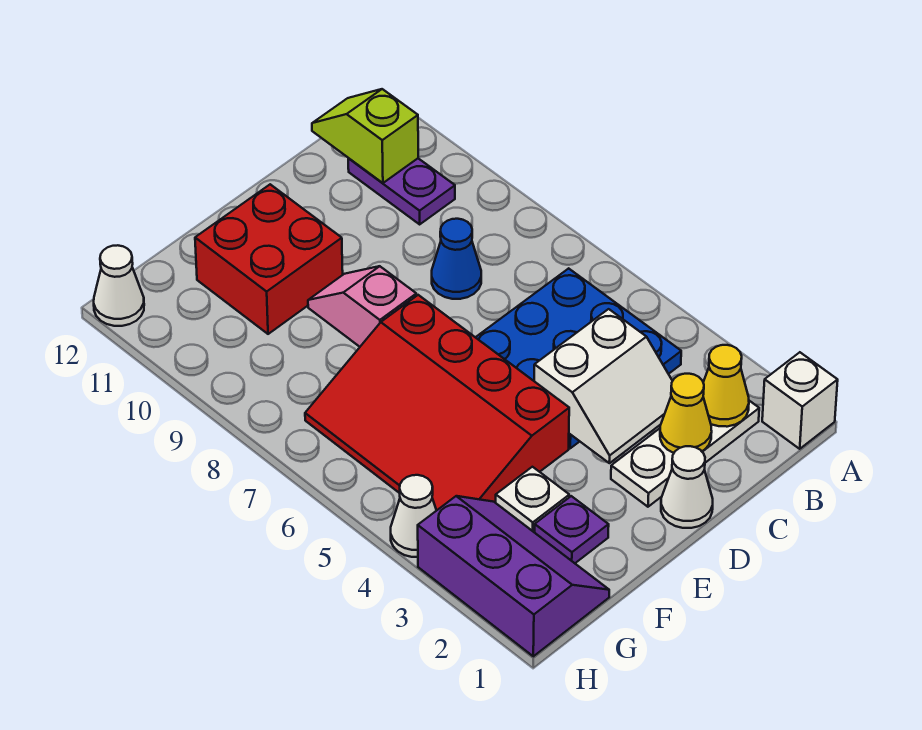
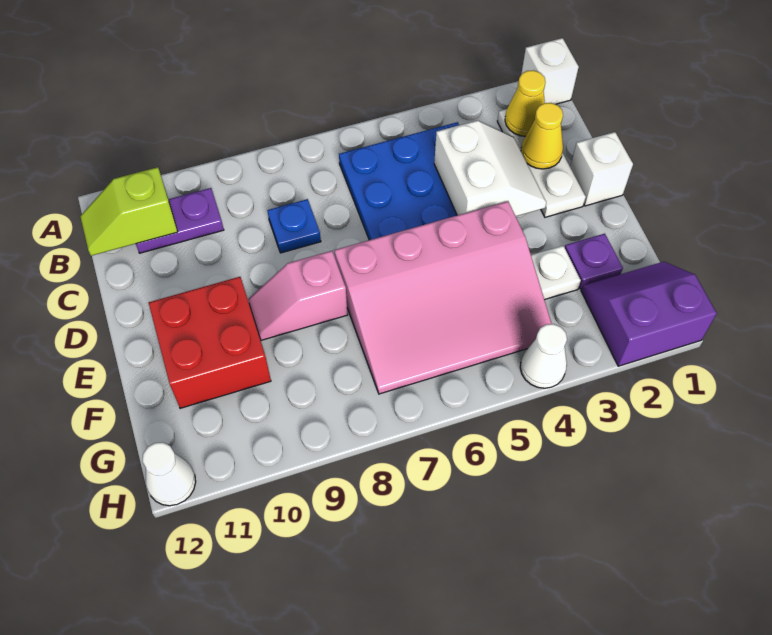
blue cone C8 level 1 -> blue plate C8 level 1
white cone D1 level 1 -> white brick D1 level 1
red slope E4:G7 level 1 top E -> pink slope E4:G7 level 1 top E
purple slope G1:H3 level 1 top H -> purple slope G1:H2 level 1 top H

